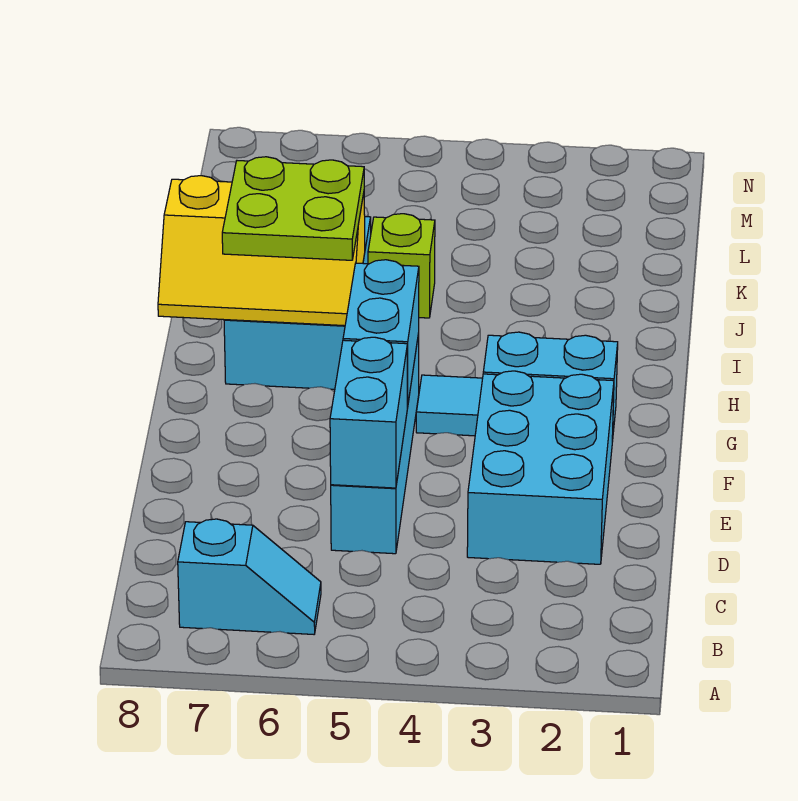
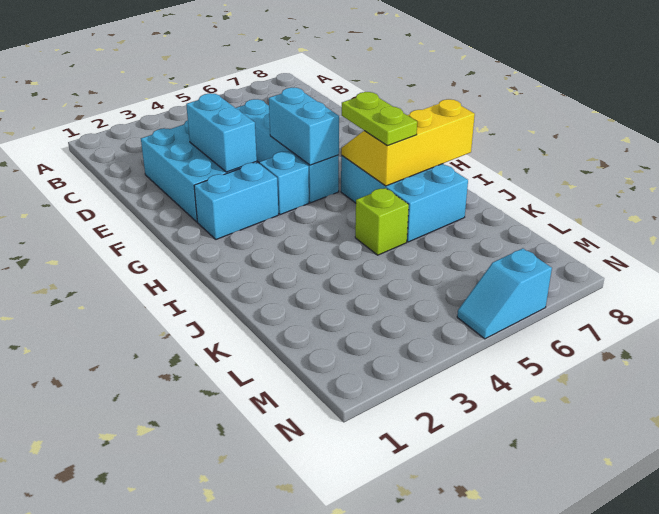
cyan slope B6:B7 level 1 top 7 -> cyan slope N5:N6 level 1 top 6
cyan brick D5:E5 level 2 -> cyan brick E3:F3 level 2
cyan tile G4 level 1 -> cyan brick G4 level 1
lime plate H6:I7 level 3 -> lime plate H6:I6 level 3

